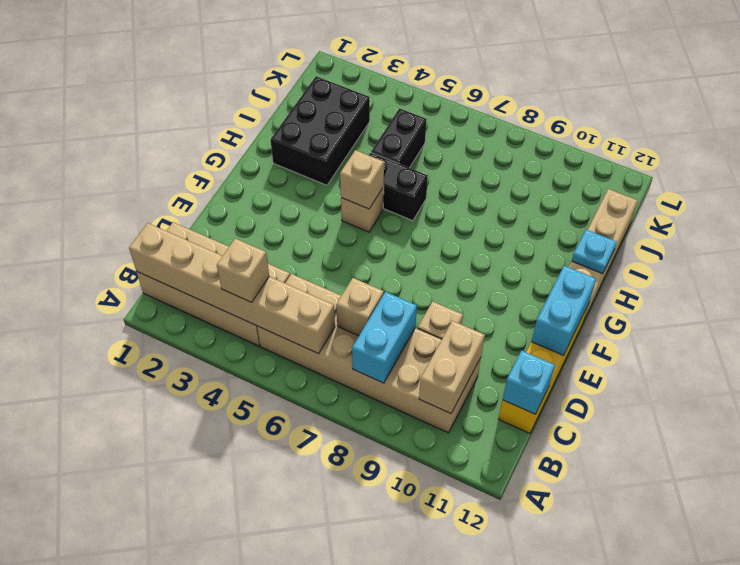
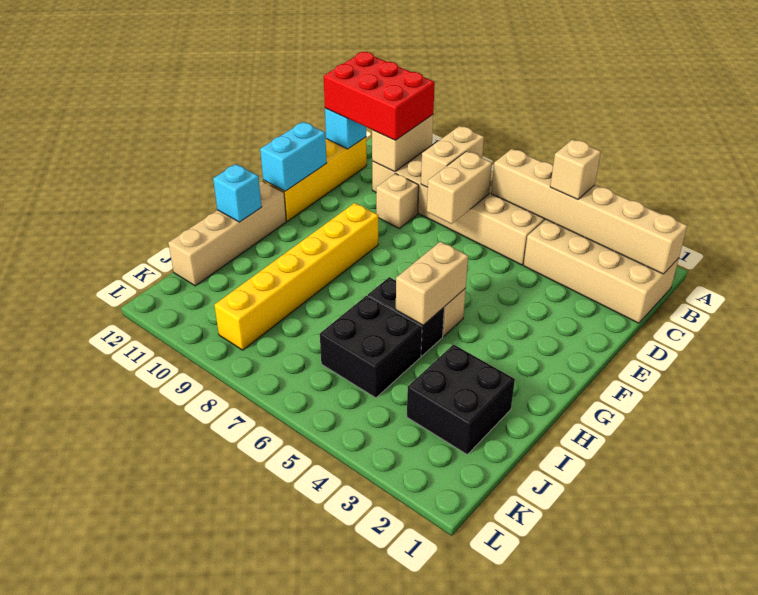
cyan brick B8:C8 level 2 -> tan brick B8:C8 level 2
none -> red brick B10:C12 level 3
tan brick C7 level 2 -> tan brick C7:D7 level 2
none -> yellow brick F9:K9 level 1
tan brick G5 level 2 -> tan brick G5:H5 level 2
black brick H2:J3 level 1 -> black brick I2:J3 level 1
cyan plate H12 level 2 -> cyan brick H12 level 2
black brick I5:J5 level 1 -> black brick I5:J6 level 1

